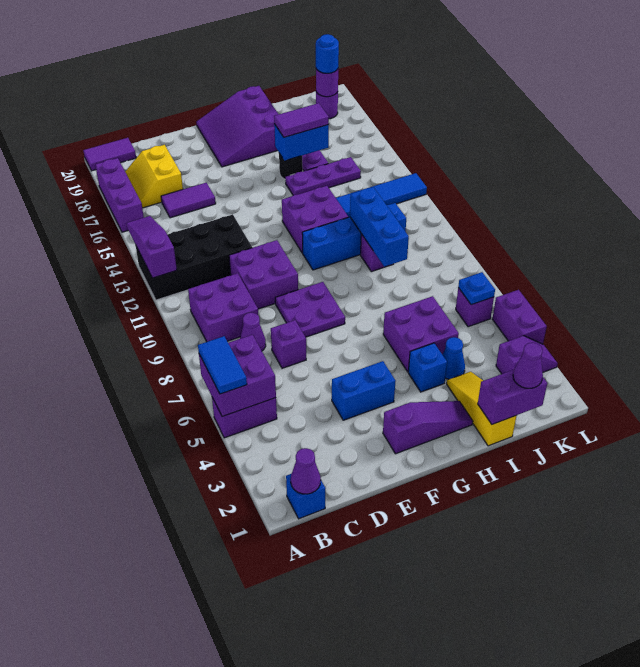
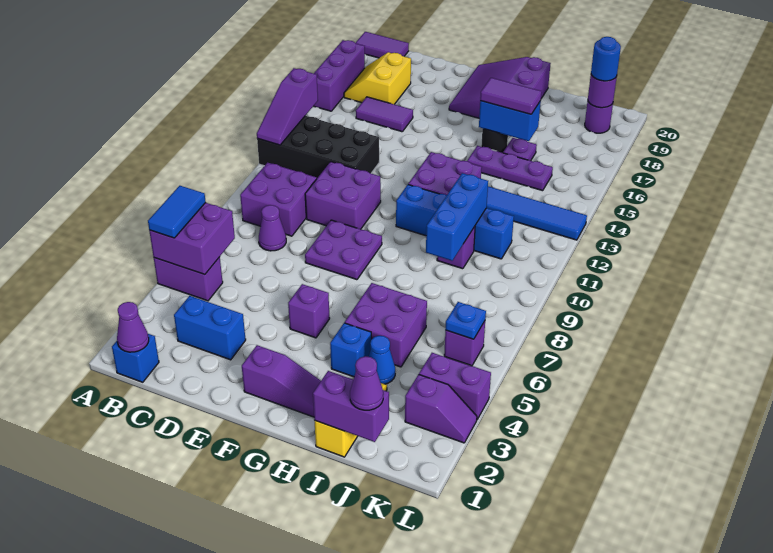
purple slope A12:A14 level 2 top 12 -> purple slope A12:A14 level 2 top 14
purple brick D7 level 1 -> purple brick F5 level 1
blue brick E4:F4 level 1 -> blue brick C3:D3 level 1
purple brick L4:L5 level 1 -> purple brick K4:L4 level 1

